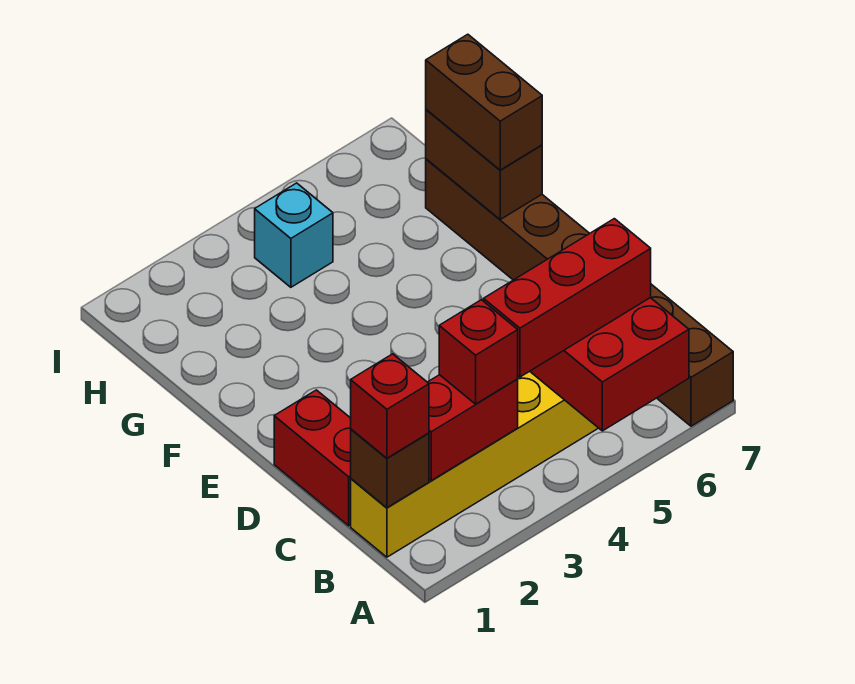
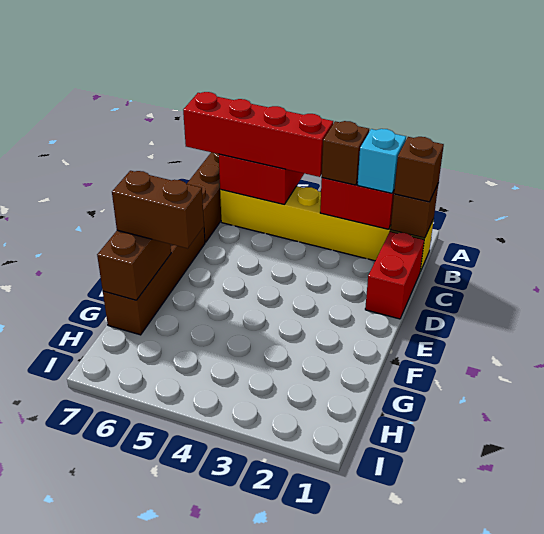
red brick B1 level 3 -> brown brick B1 level 3
red brick B3 level 3 -> brown brick B3 level 3
red brick B4:B6 level 3 -> red brick B4:B7 level 3
brown brick F7:G7 level 3 -> brown brick F6:F7 level 3
cyan brick H4 level 1 -> cyan brick B2 level 3

